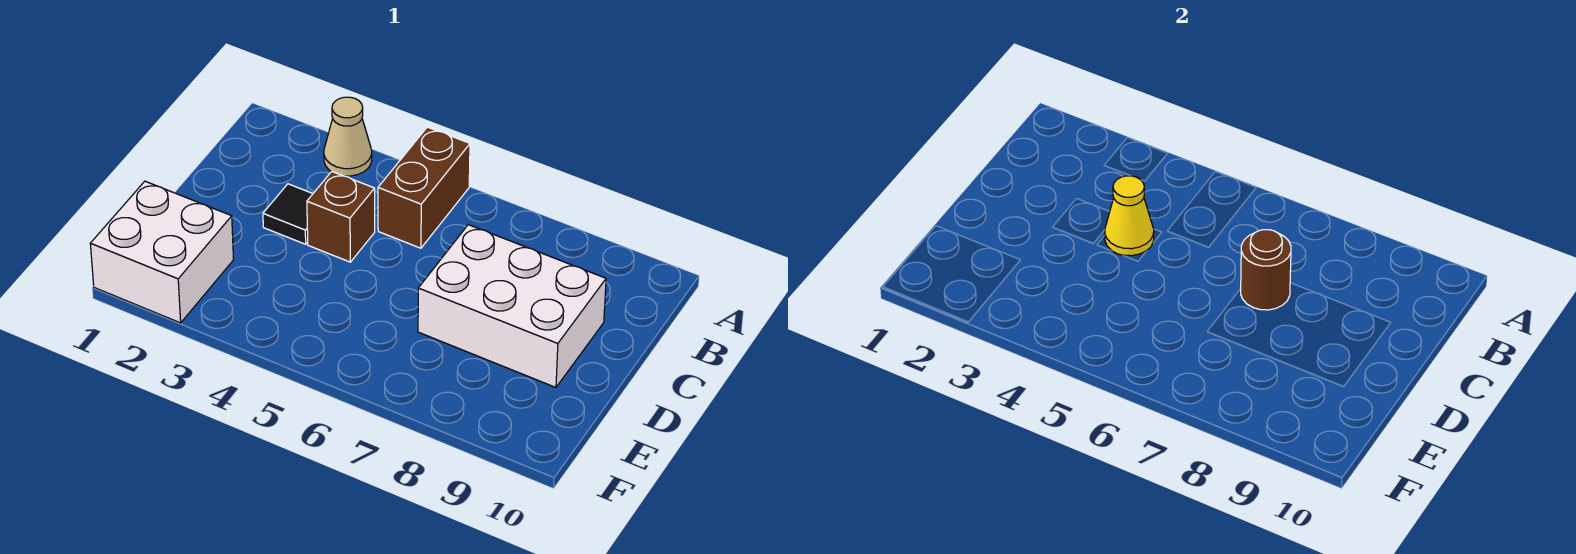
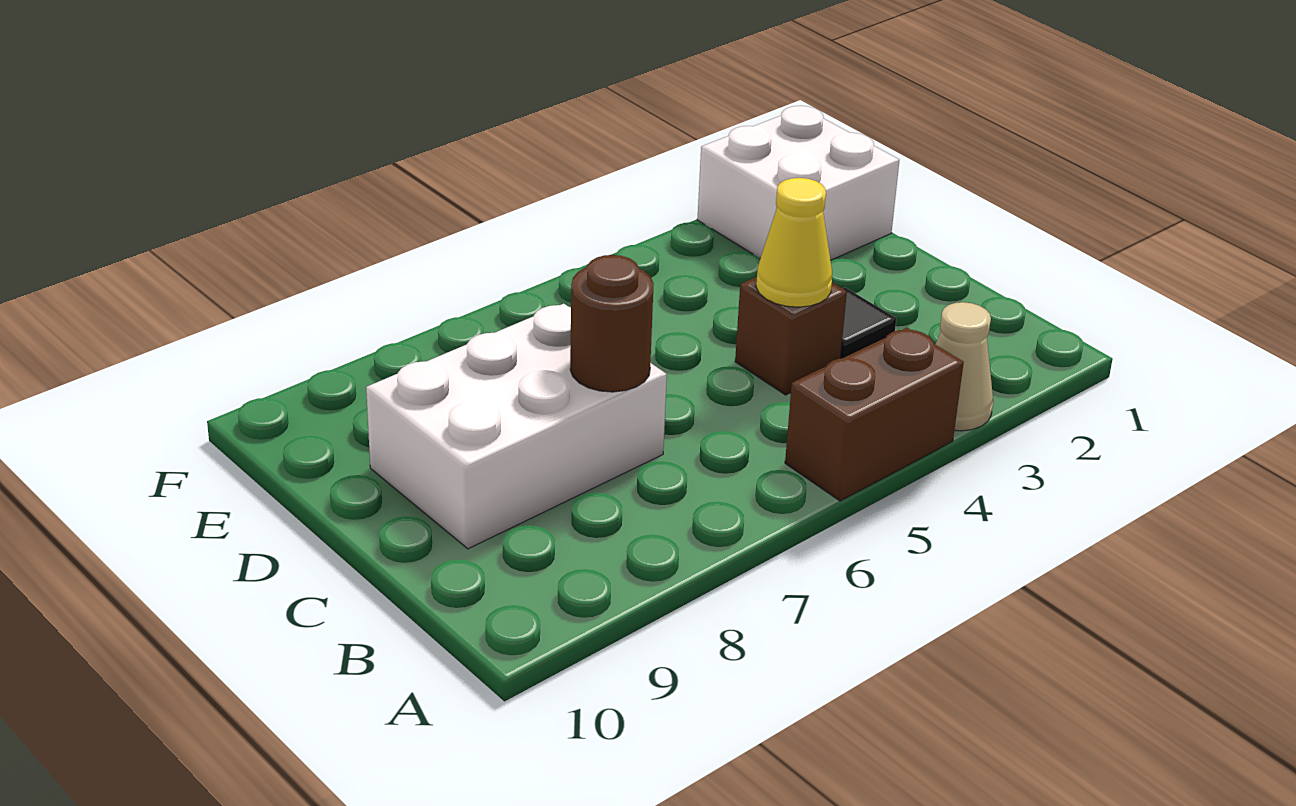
brown brick A5:B5 level 1 -> brown brick A4:A5 level 1

